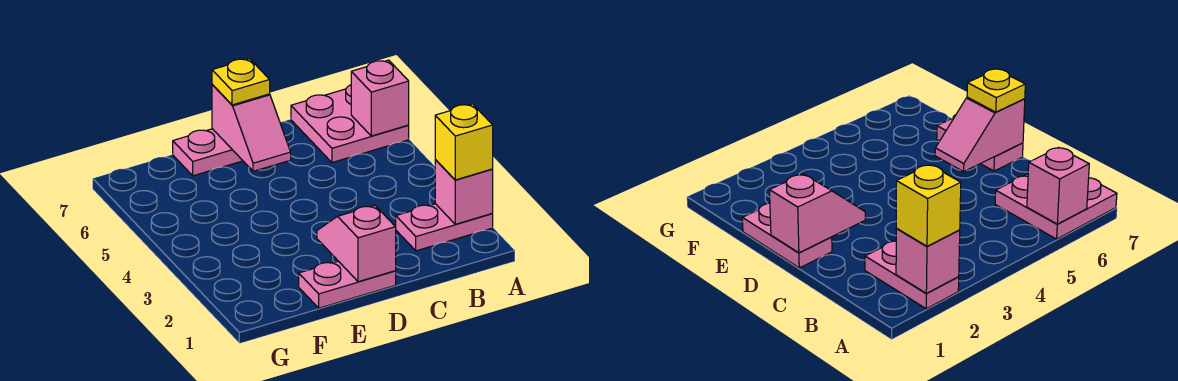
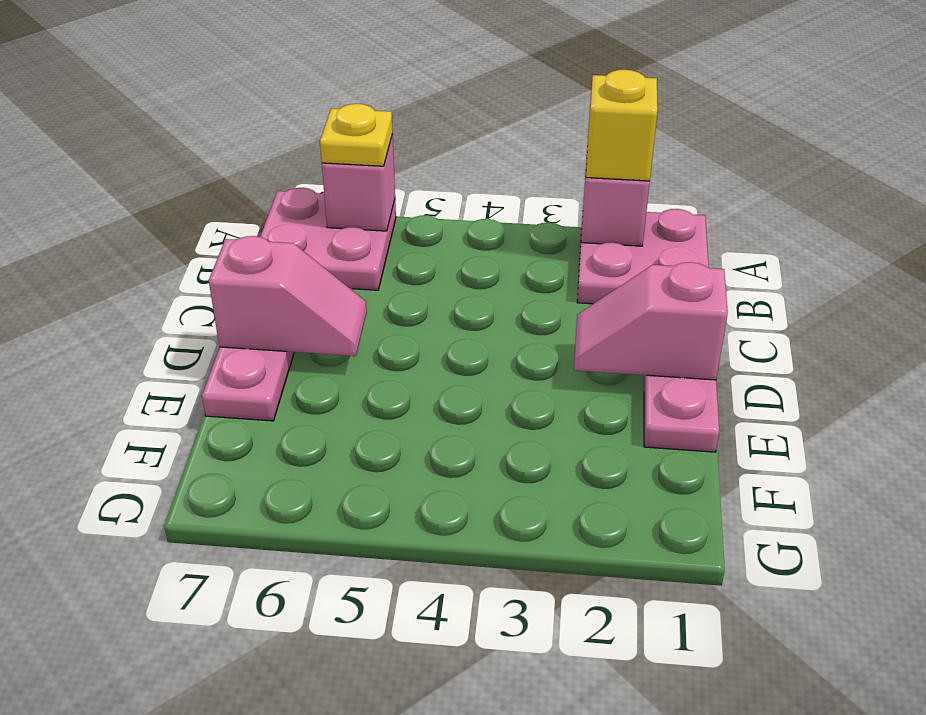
pink plate A2:B2 level 1 -> pink plate A1:B2 level 1
yellow plate D7 level 3 -> yellow plate A6 level 3

